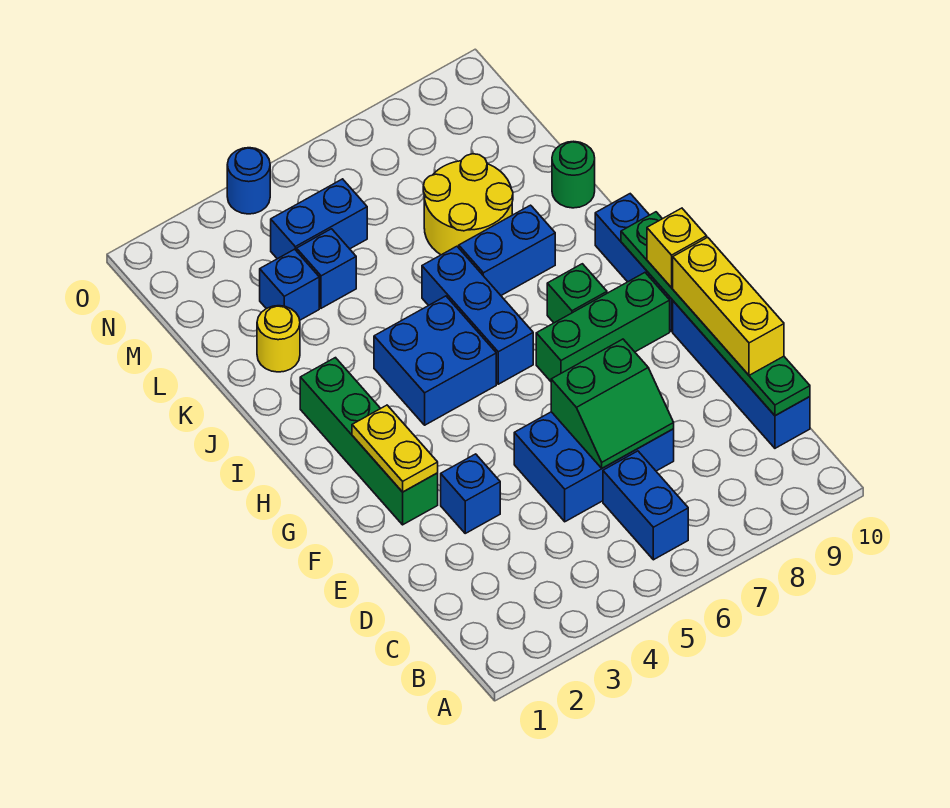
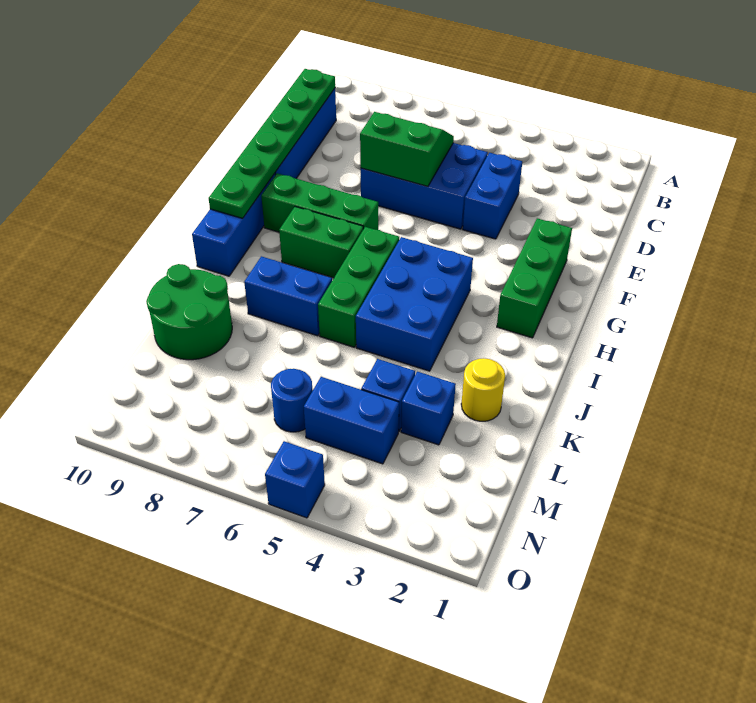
blue brick B6:C6 level 1 -> blue brick D4:E4 level 1
yellow brick D10:F10 level 3 -> none
blue brick E3 level 1 -> blue brick O5 level 1
green brick F2:I2 level 1 -> green brick F2:H2 level 1
yellow plate F2:G2 level 2 -> none
yellow brick G10 level 3 -> none
blue brick H4:I5 level 1 -> blue brick H4:J5 level 1
blue brick H6:J6 level 1 -> green brick H6:J6 level 1
green brick H8 level 1 -> green brick H7:H8 level 1
yellow round brick K7:L8 level 1 -> none
green round brick K10 level 1 -> green round brick K9:L10 level 1
blue round brick O4 level 1 -> blue round brick M6 level 1

